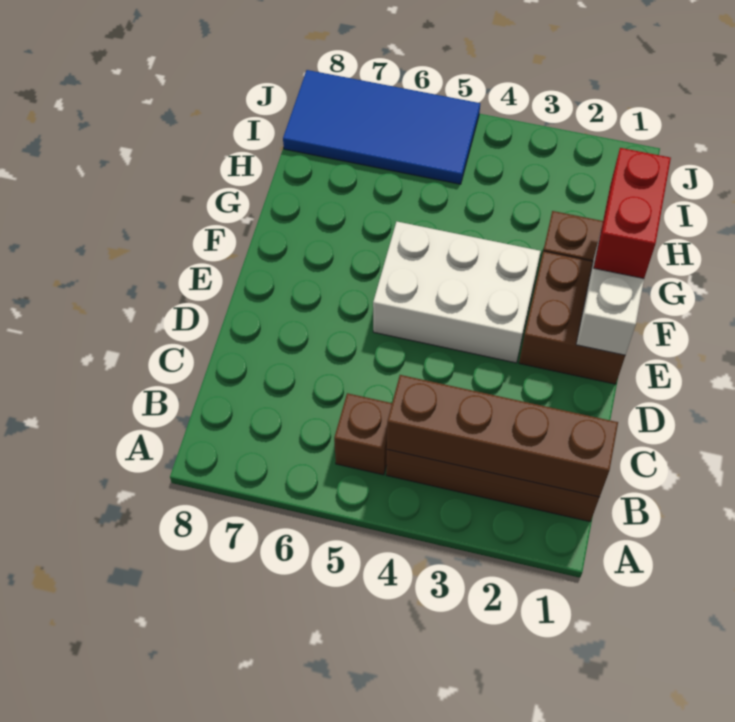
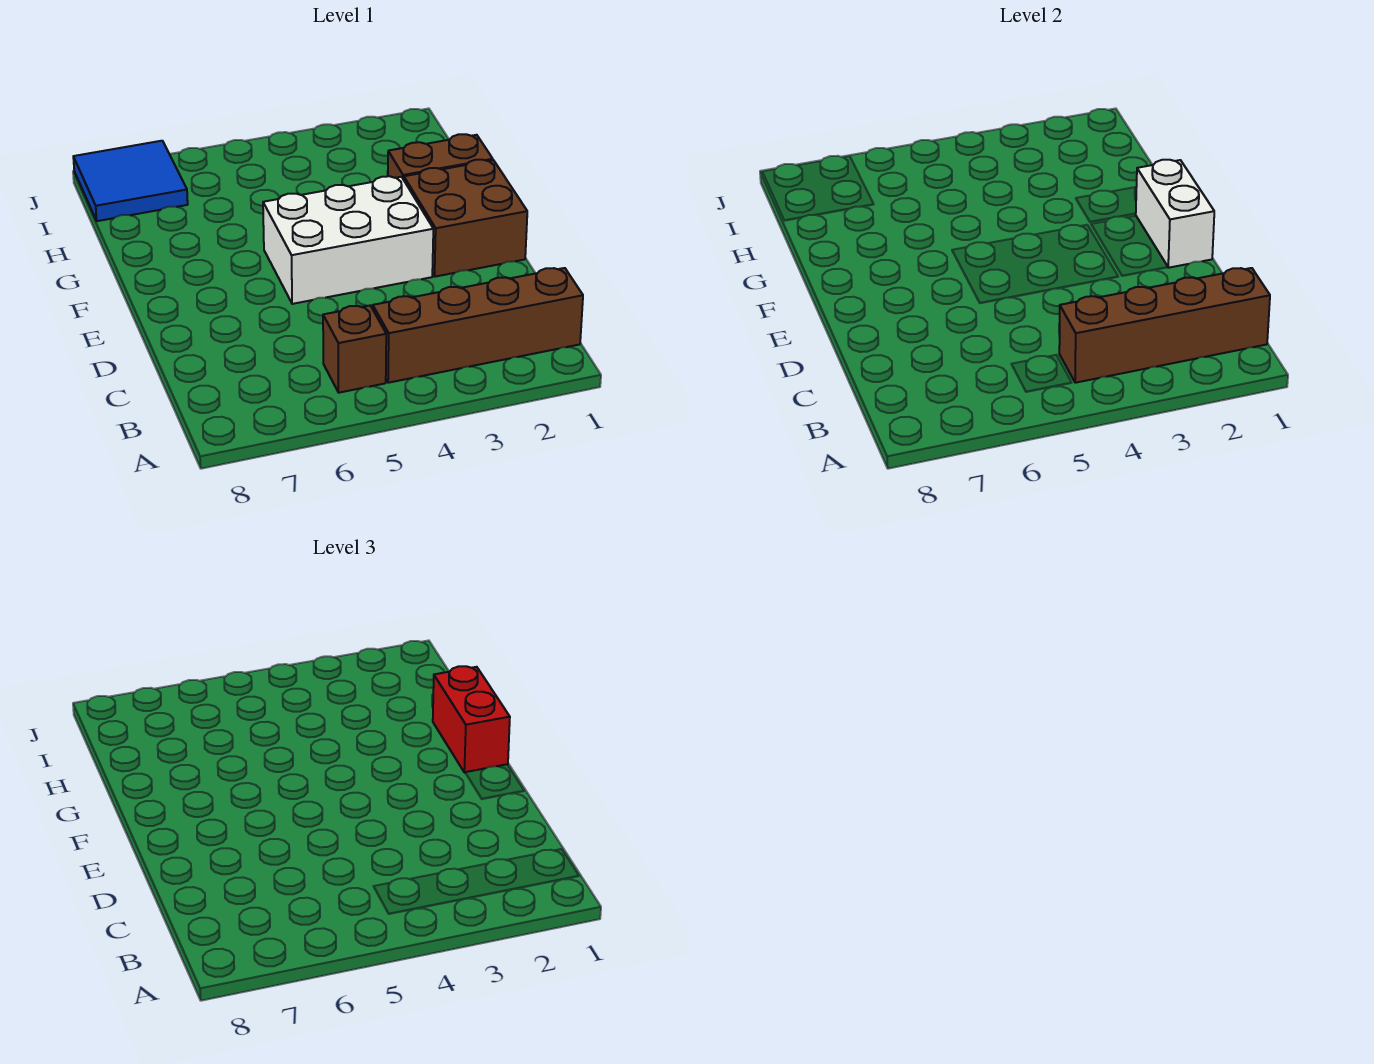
blue tile I5:J8 level 1 -> blue tile I7:J8 level 1

